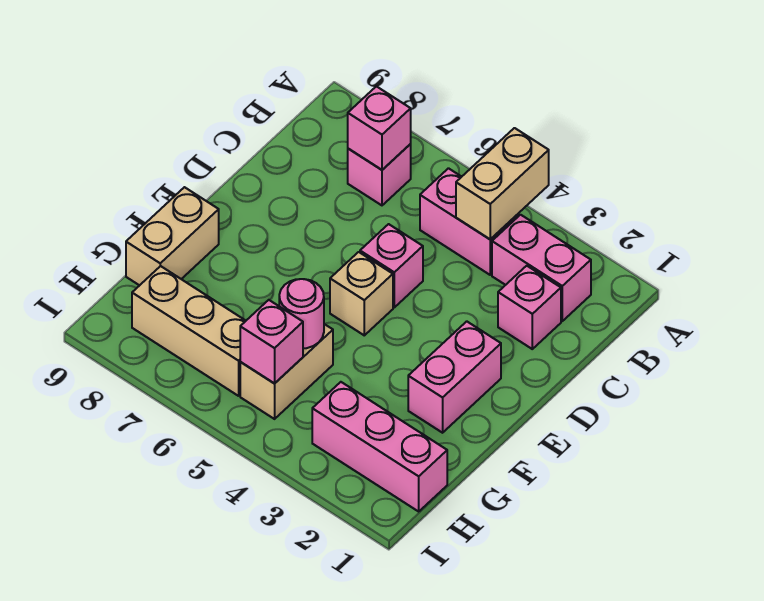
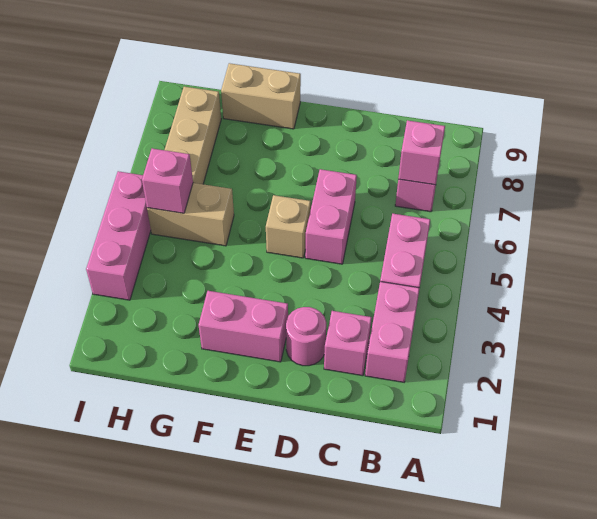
tan brick A4:B4 level 2 -> none
pink brick D5 level 1 -> pink brick D5:D6 level 1
pink round brick G5 level 2 -> pink round brick D2 level 1
pink brick H1:H3 level 1 -> pink brick I3:I5 level 1

